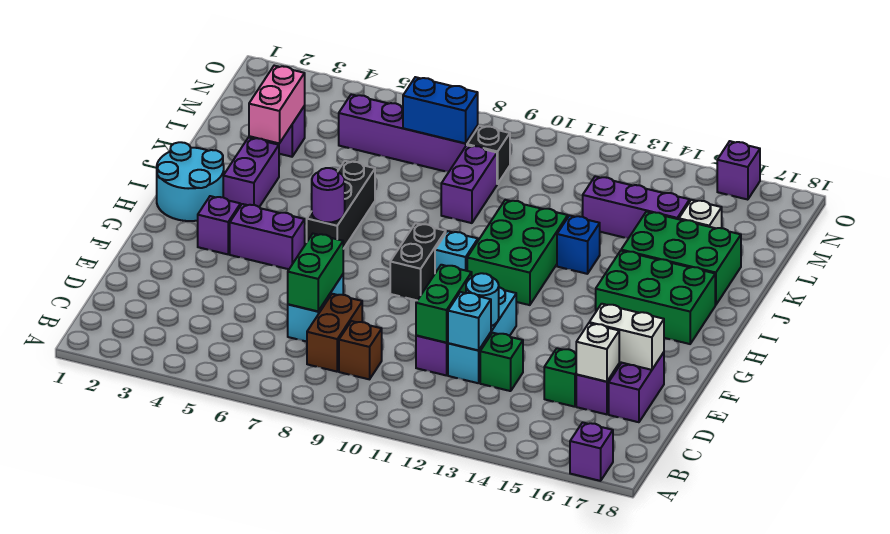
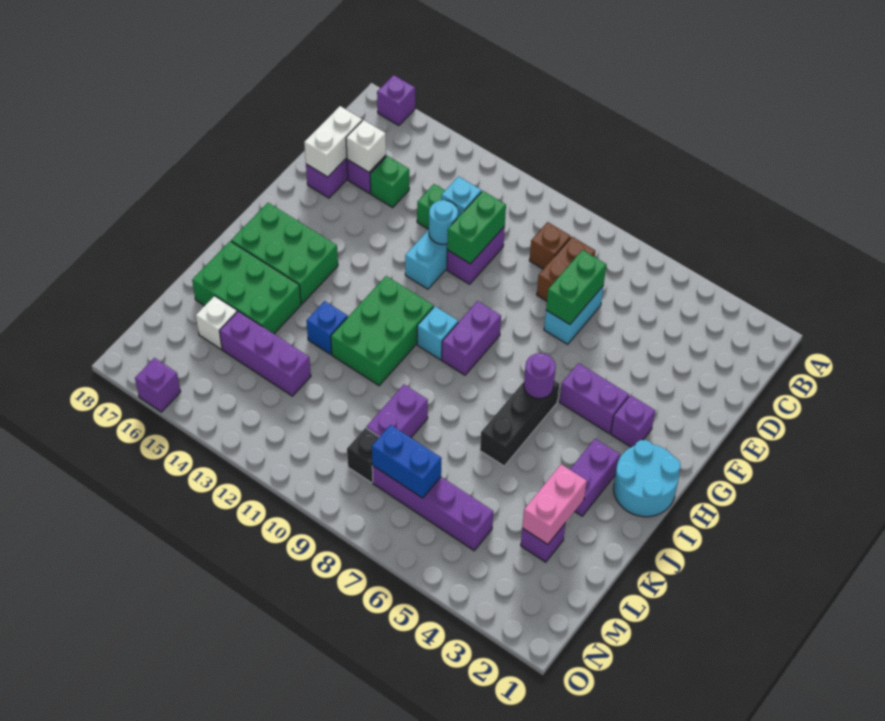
white brick E16:E17 level 2 -> white brick D17:E17 level 2
black brick G9:H9 level 1 -> purple brick G9:H9 level 1

